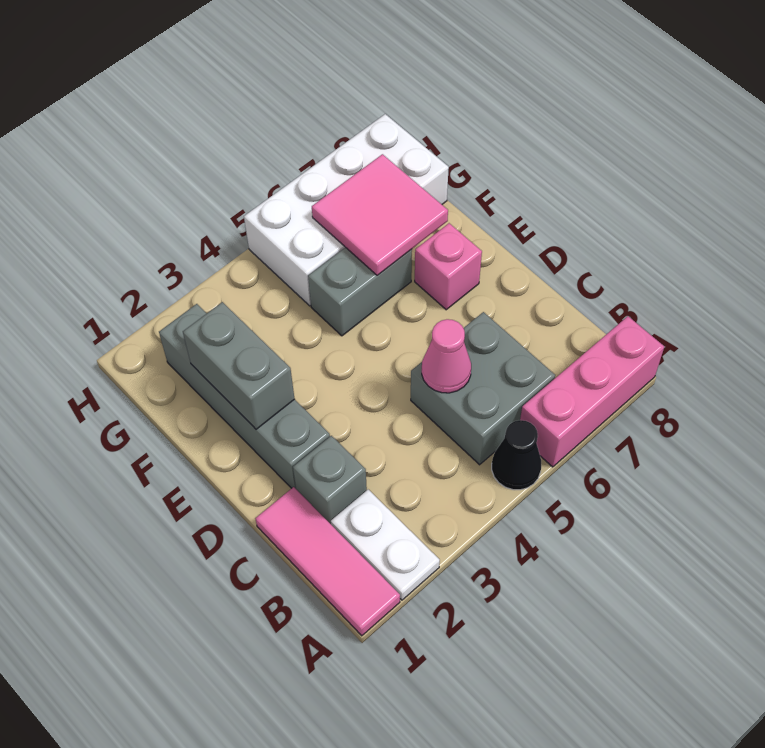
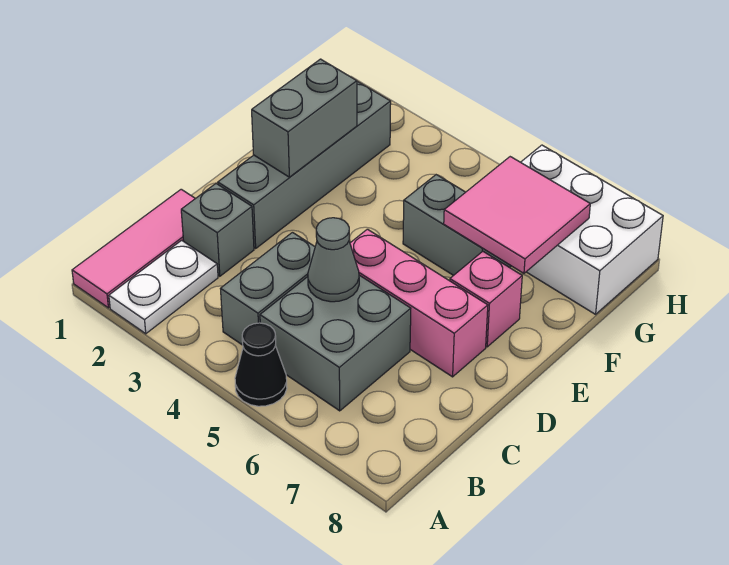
pink brick A6:A8 level 1 -> pink brick D5:D7 level 1
none -> grey brick B4:C4 level 1
pink cone C5 level 2 -> grey cone C5 level 2
white brick G5:H8 level 1 -> white brick G6:H8 level 1

